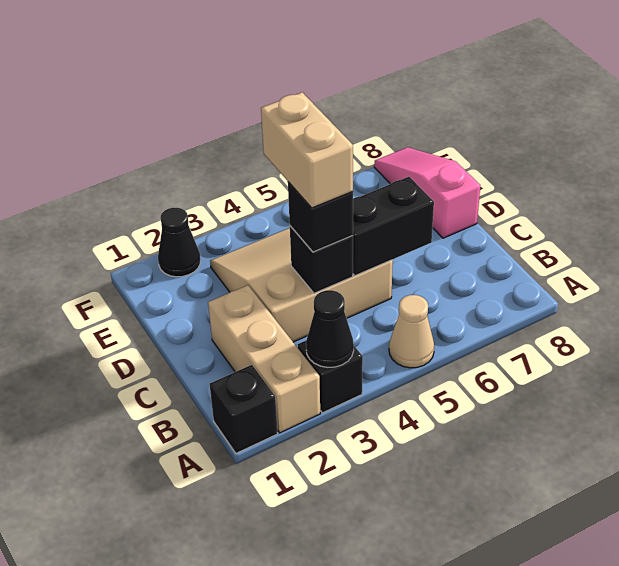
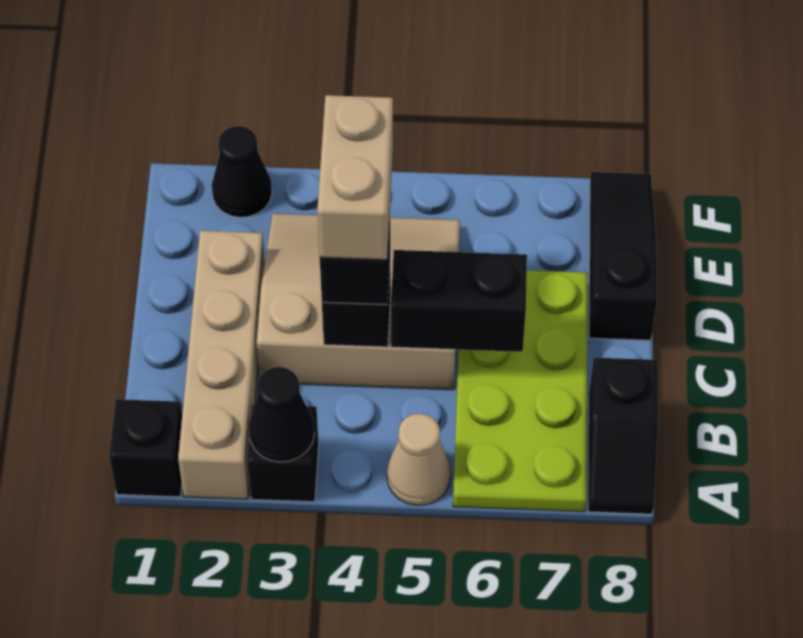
tan brick A2:C2 level 1 -> tan brick A2:D2 level 1
none -> lime plate A6:D7 level 1
none -> black slope A8:B8 level 1 top B
pink slope D8:F8 level 1 top D -> black slope D8:F8 level 1 top D

